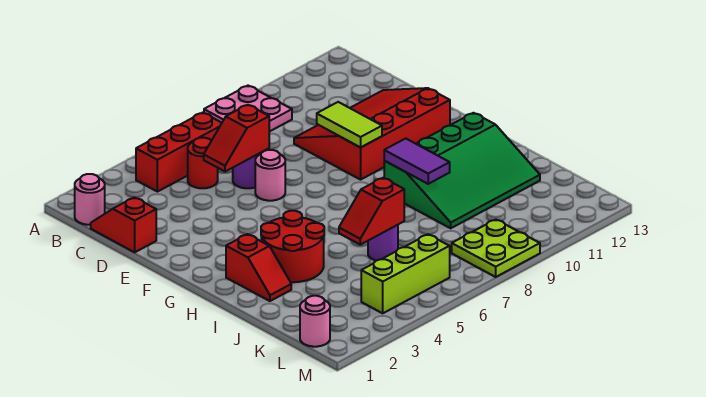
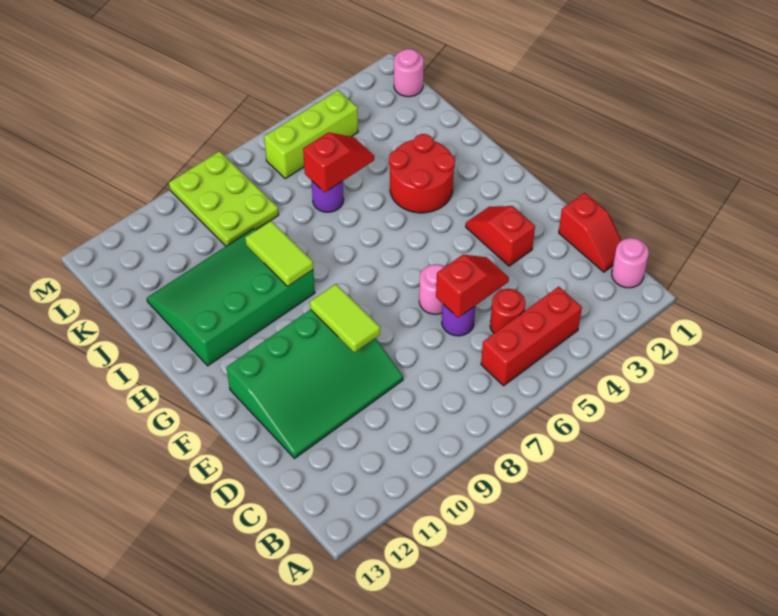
pink plate A8:B9 level 1 -> none
red slope D9:F12 level 1 top F -> green slope D9:F12 level 1 top F
red slope H2:I2 level 1 top H -> red slope E3:F3 level 1 top E
purple tile H9:I9 level 2 -> lime tile H9:I9 level 2
lime plate L8:M9 level 1 -> lime plate K8:M9 level 1

